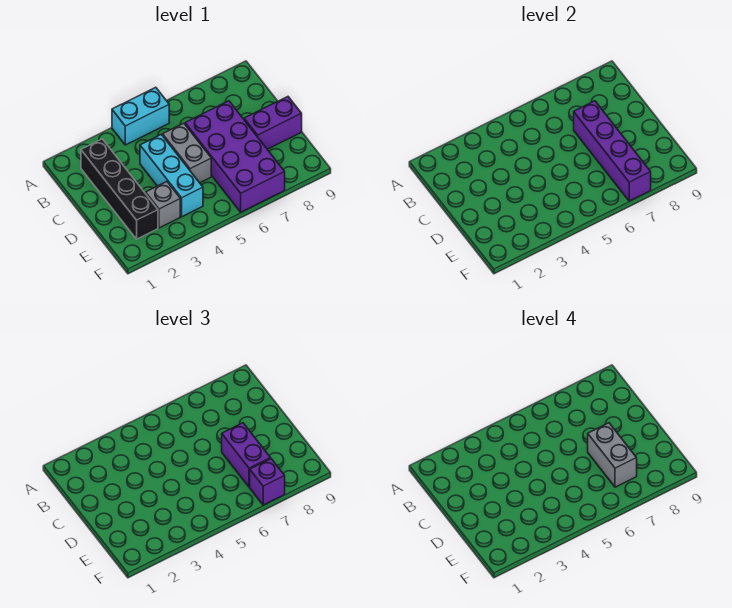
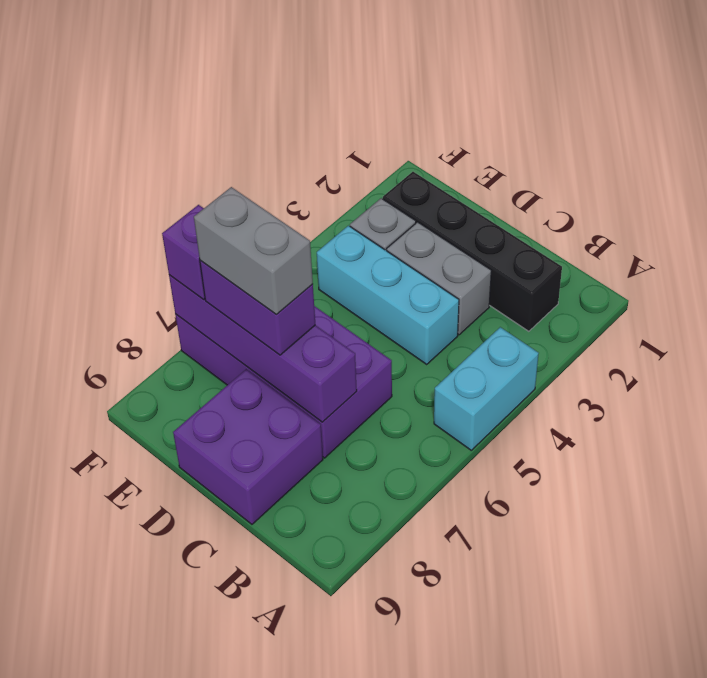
grey brick C5:D5 level 1 -> grey brick C3:D3 level 1
purple brick D8:D9 level 1 -> purple brick C8:D9 level 1

